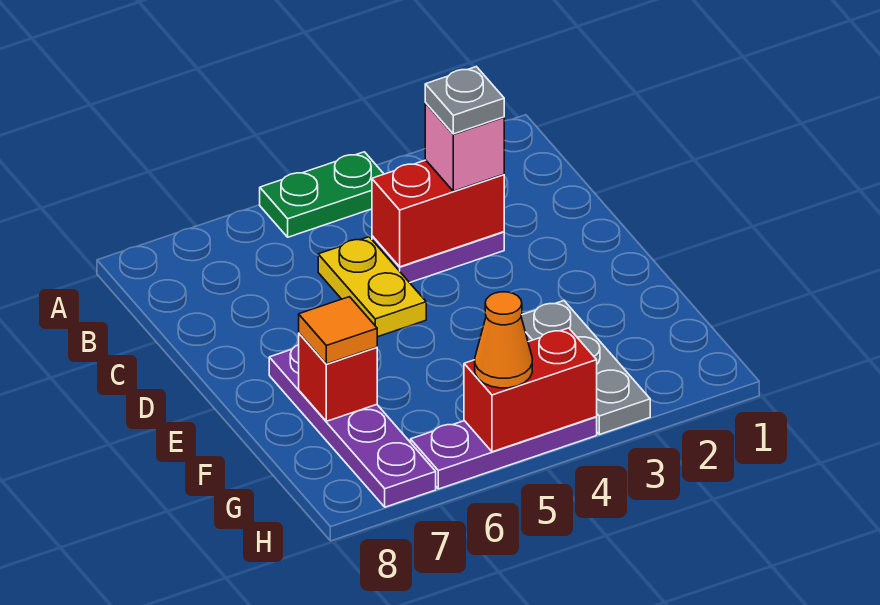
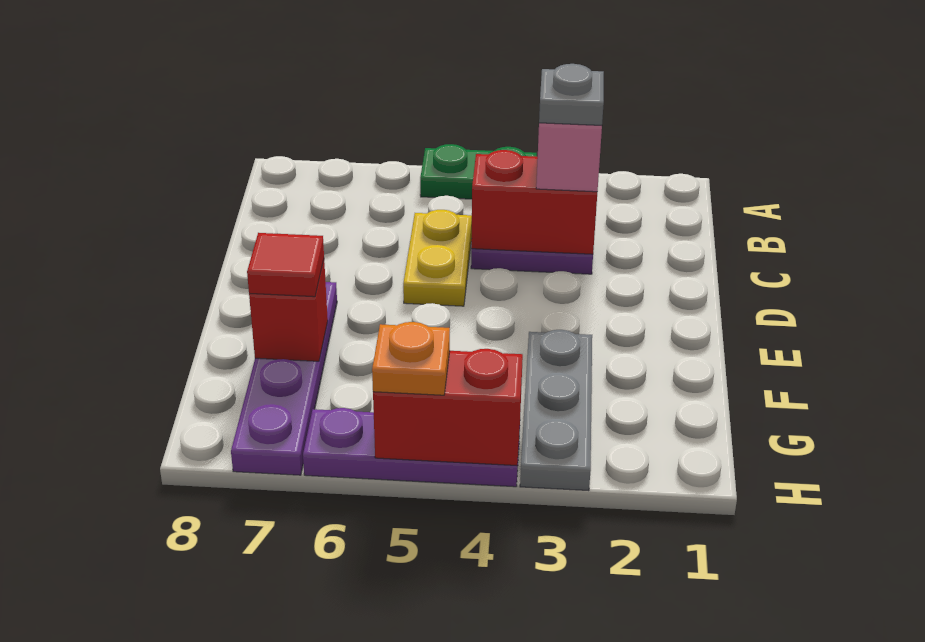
orange tile F7 level 3 -> red tile F7 level 3
orange cone H5 level 3 -> orange plate H5 level 3

